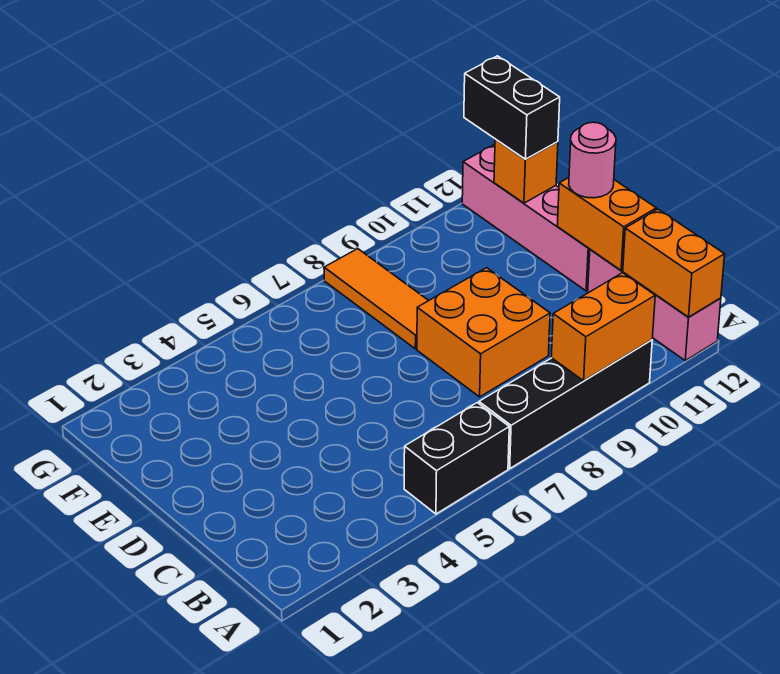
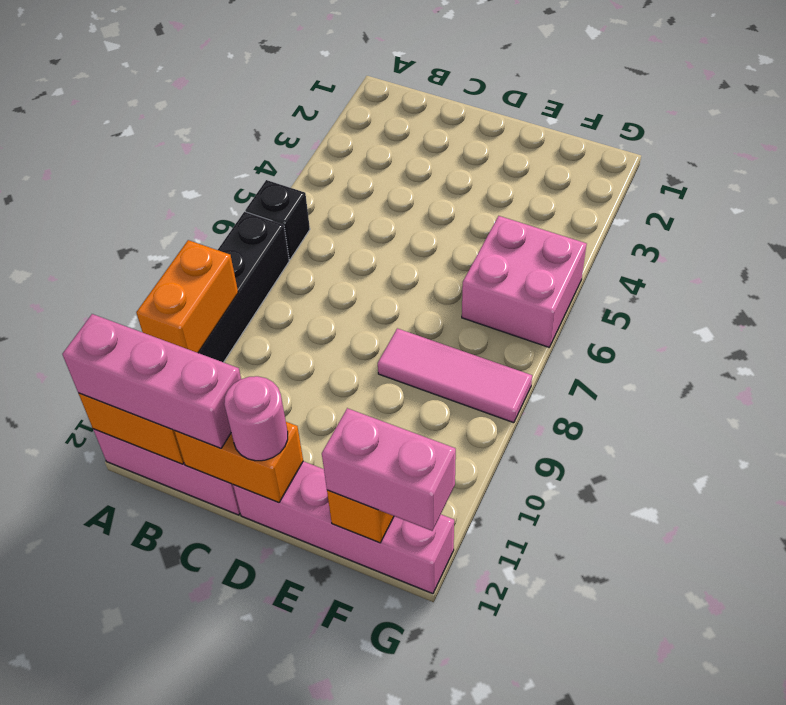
black brick A5:A6 level 1 -> black brick A6 level 1
none -> pink brick A12:C12 level 3
orange brick C8:D9 level 1 -> none
orange tile E8:G8 level 1 -> pink tile E8:G8 level 1
none -> pink brick F5:G6 level 1
black brick F12:G12 level 3 -> pink brick F12:G12 level 3

